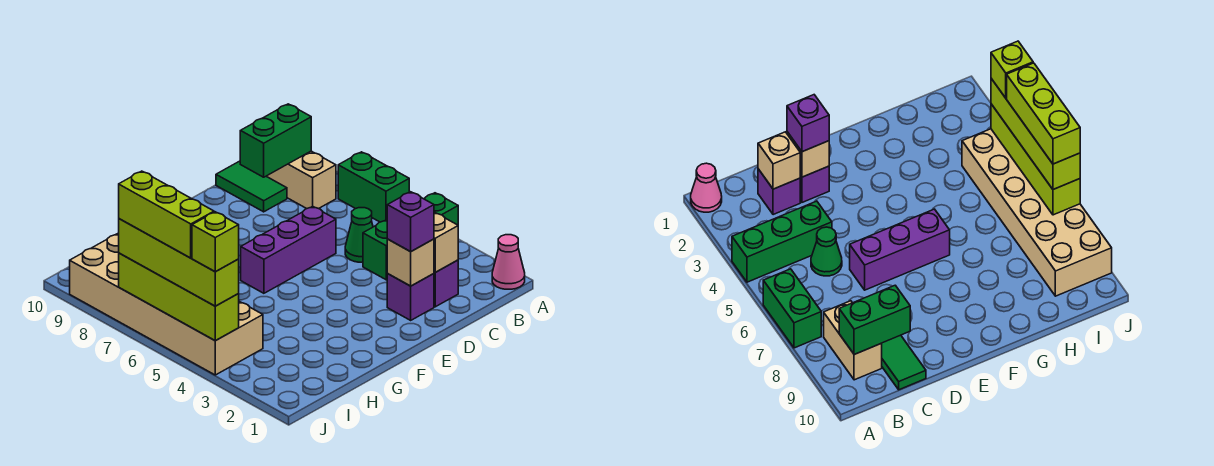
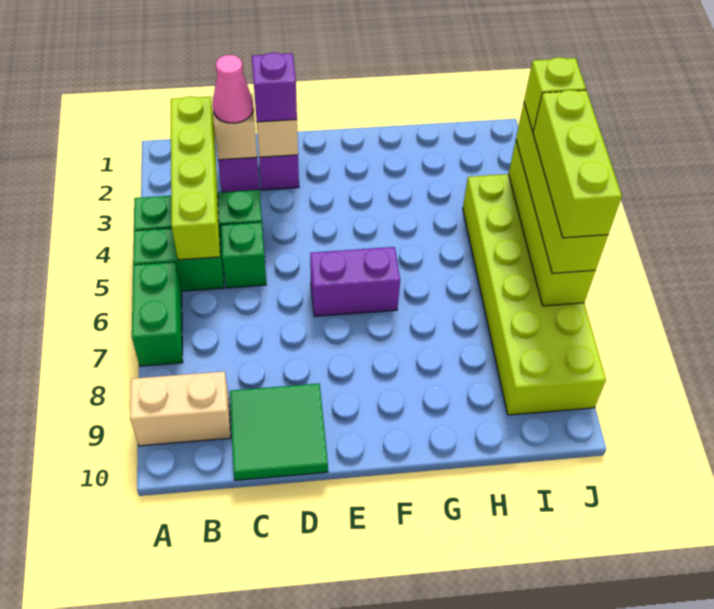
pink cone A1 level 1 -> pink cone C2 level 3
none -> lime brick B2:B5 level 2
tan brick B8:B9 level 1 -> tan brick A9:B9 level 1
green brick B9:C9 level 2 -> green brick A5:B5 level 1
green cone C5 level 1 -> green brick C5 level 1
green tile C9:C10 level 1 -> green tile C9:D10 level 1
purple brick D6:F6 level 1 -> purple brick E6:F6 level 1
tan brick I4:J9 level 1 -> lime brick I4:J9 level 1

